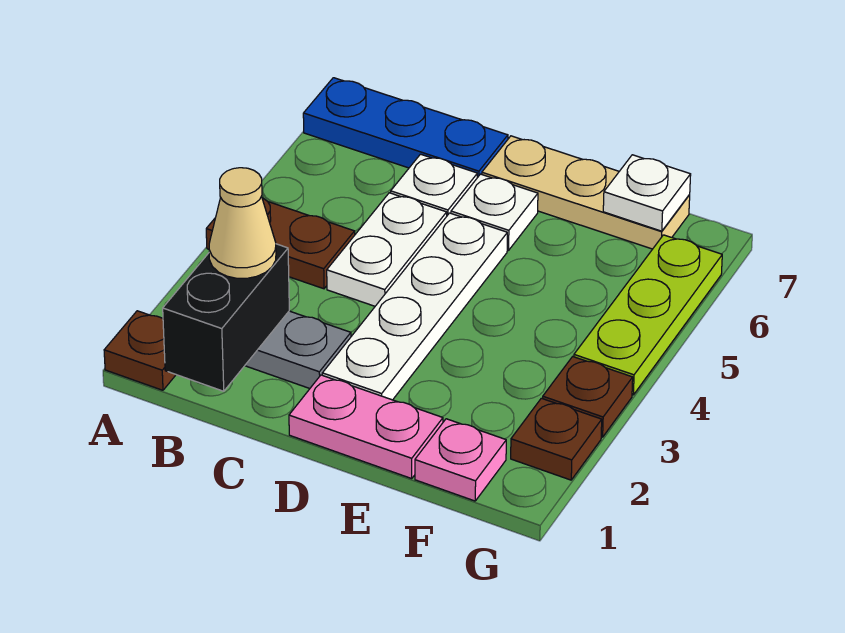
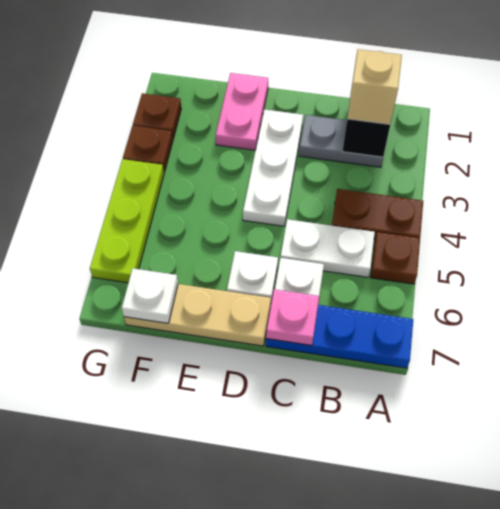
brown plate A1 level 1 -> brown plate A5 level 1
tan cone B2 level 3 -> tan brick B2 level 3
white plate C4:C5 level 1 -> white plate B5:C5 level 1
pink plate D1:E1 level 1 -> pink plate E1:E2 level 1
white plate D2:D5 level 1 -> white plate D2:D4 level 1
pink plate F1 level 1 -> pink plate C7 level 2

